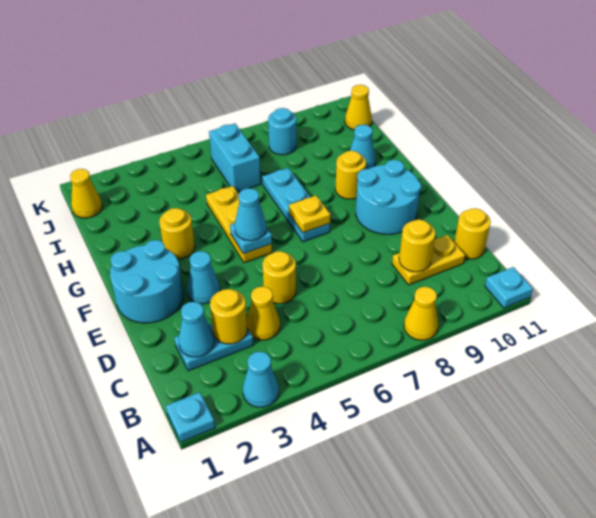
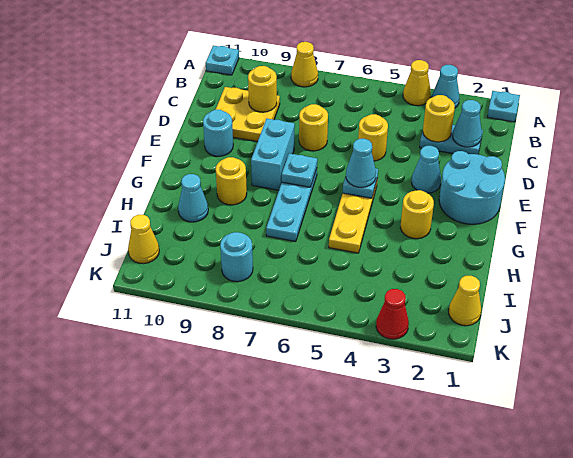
yellow cone C4 level 1 -> yellow cone A4 level 1
yellow plate C9:C10 level 1 -> yellow plate C9:D10 level 1
yellow round brick C11 level 1 -> yellow round brick D7 level 1
cyan round brick E9:F10 level 1 -> cyan round brick E10 level 1
yellow plate F7 level 2 -> cyan plate F7 level 2
cyan brick I6:J6 level 1 -> cyan brick E8:F8 level 1
none -> red cone K3 level 1

